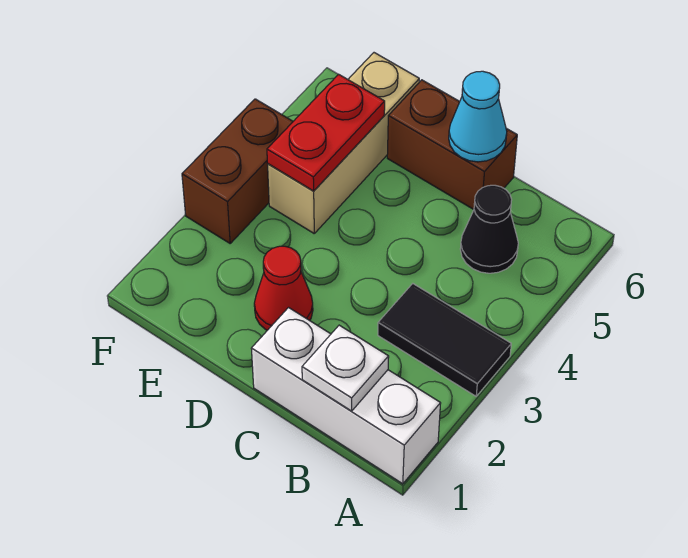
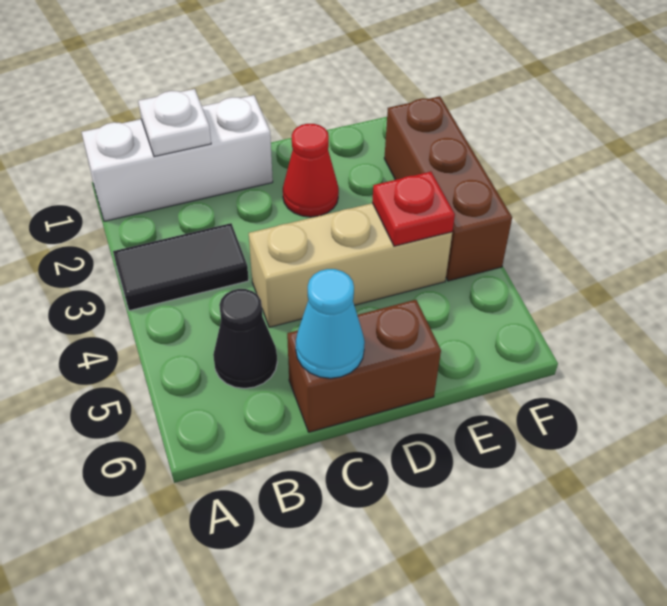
tan brick E4:E6 level 1 -> tan brick C4:E4 level 1
red plate E4:E5 level 2 -> red plate E4 level 2
brown brick F3:F4 level 1 -> brown brick F2:F4 level 1

